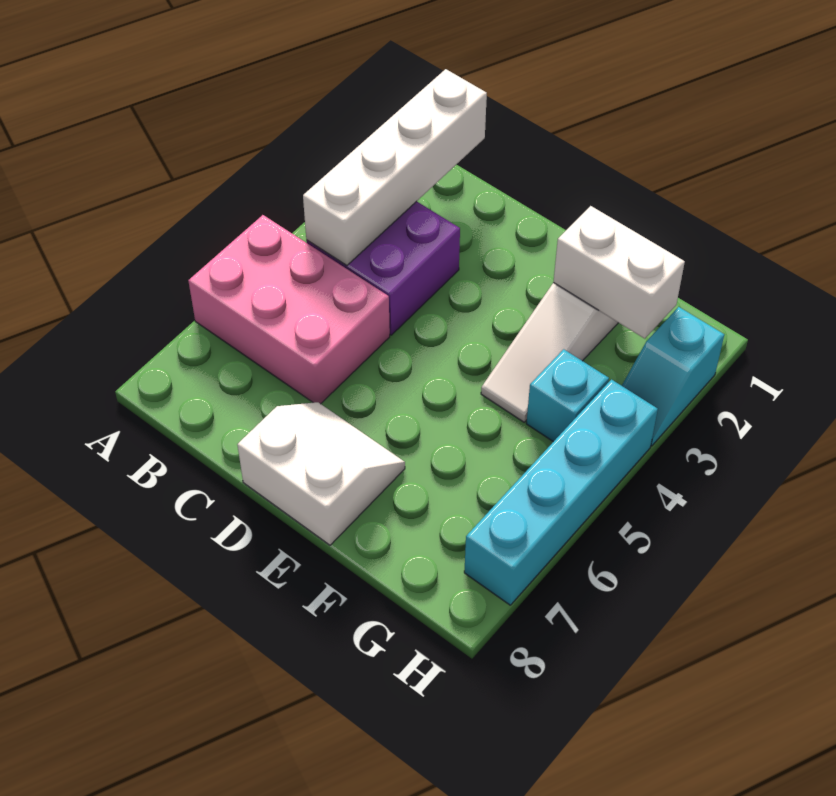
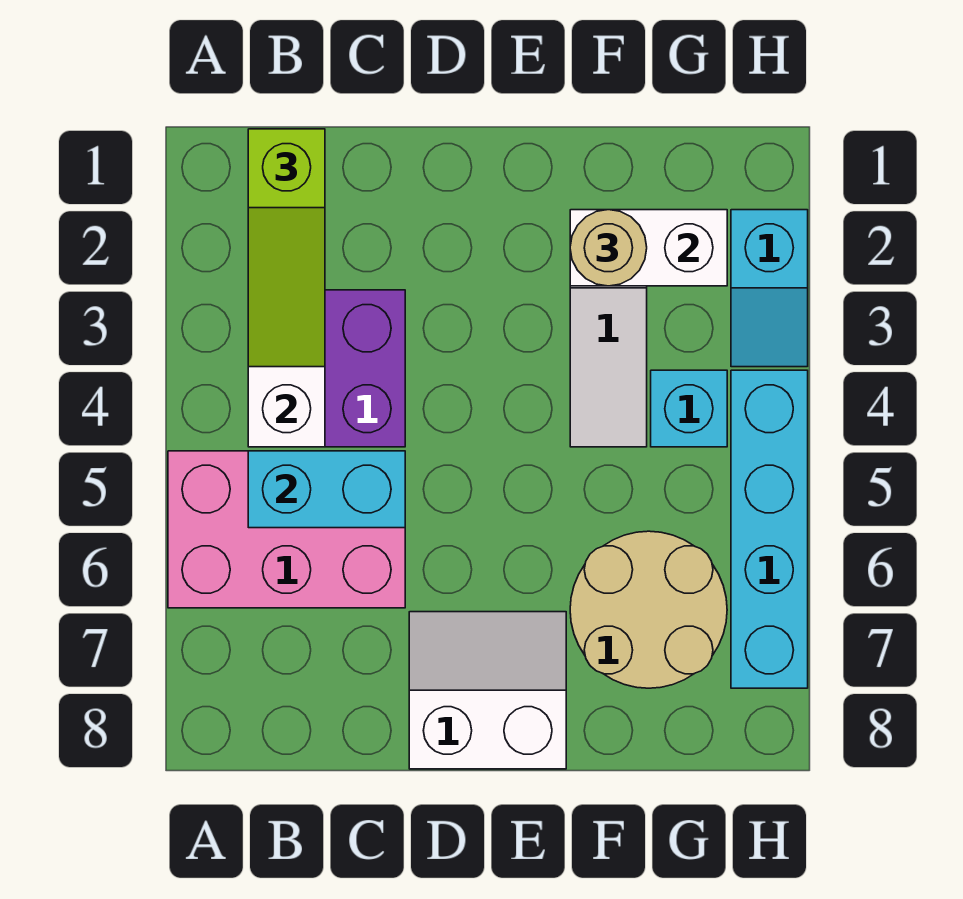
none -> lime slope B1:B3 level 3 top 1
none -> cyan brick B5:C5 level 2
none -> tan round brick F2 level 3
none -> tan round brick F6:G7 level 1

